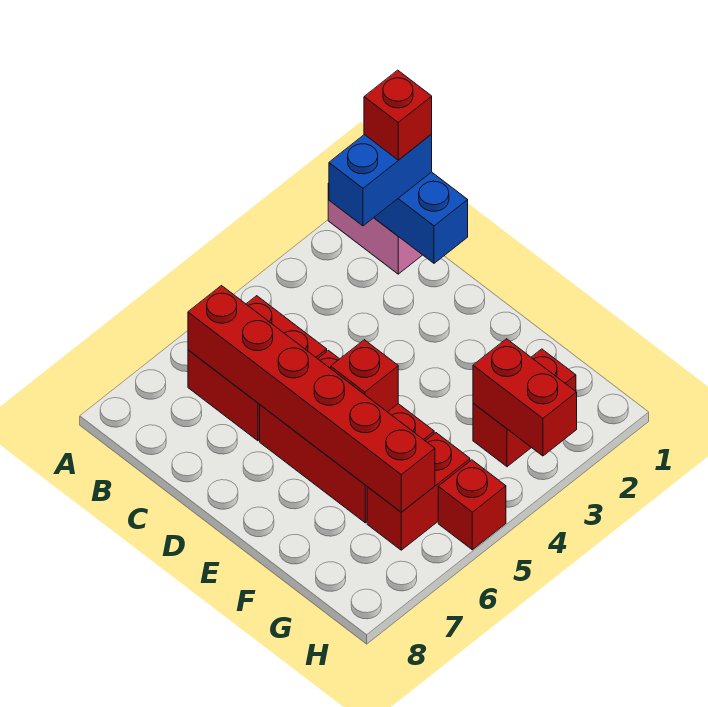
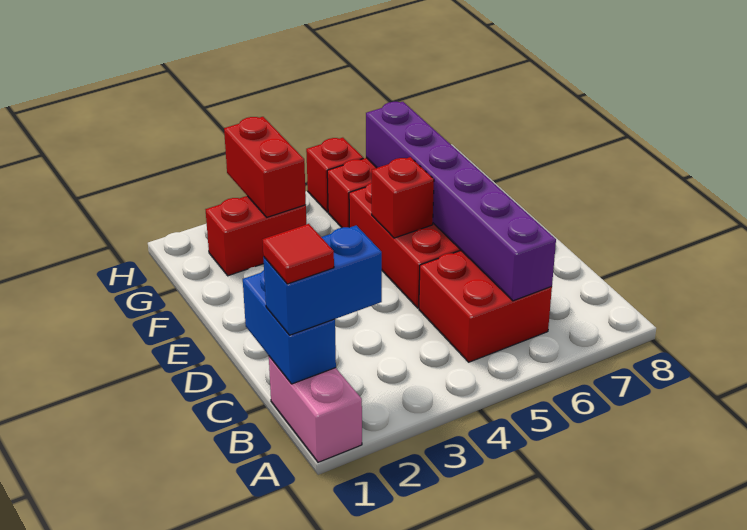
red brick B1 level 4 -> red tile B1 level 4
red brick B6:G6 level 2 -> purple brick B6:G6 level 2

